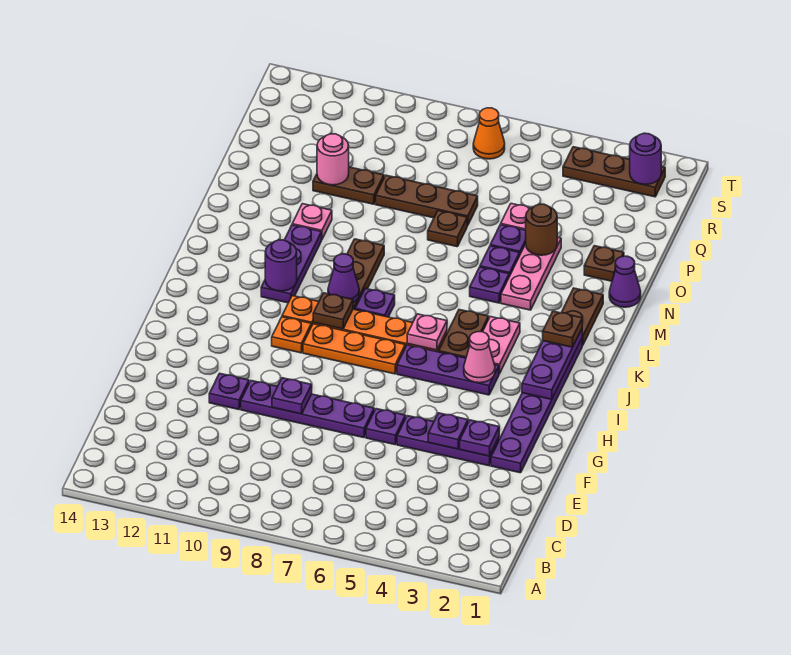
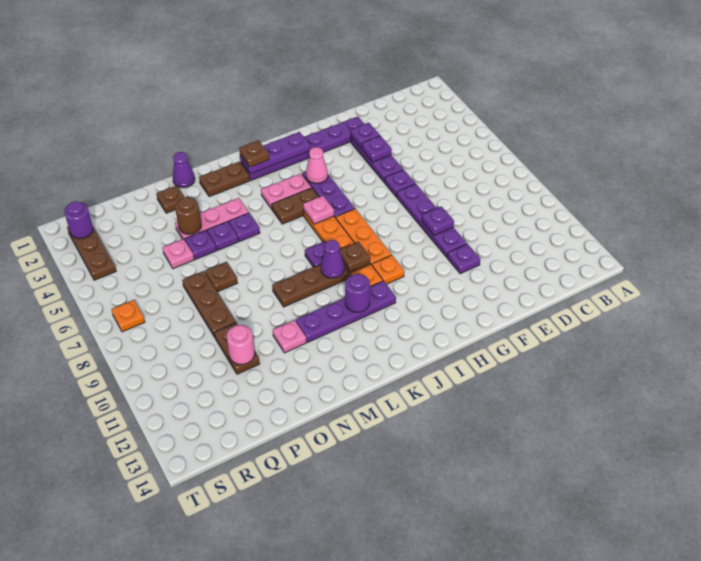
purple plate K11:M11 level 1 -> purple plate J11:M11 level 1
orange cone S7 level 1 -> orange plate S7 level 1

